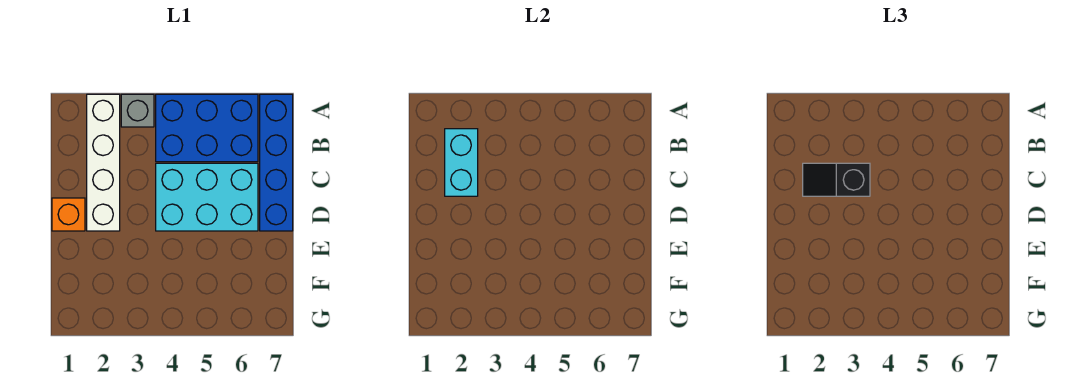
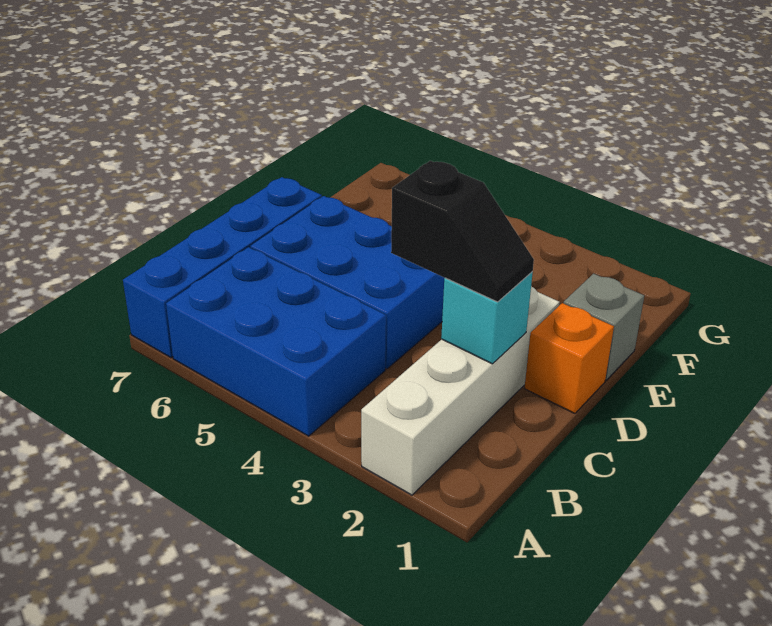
grey brick A3 level 1 -> grey brick E1 level 1
cyan brick B2:C2 level 2 -> cyan brick C2 level 2
cyan brick C4:D6 level 1 -> blue brick C4:D6 level 1

